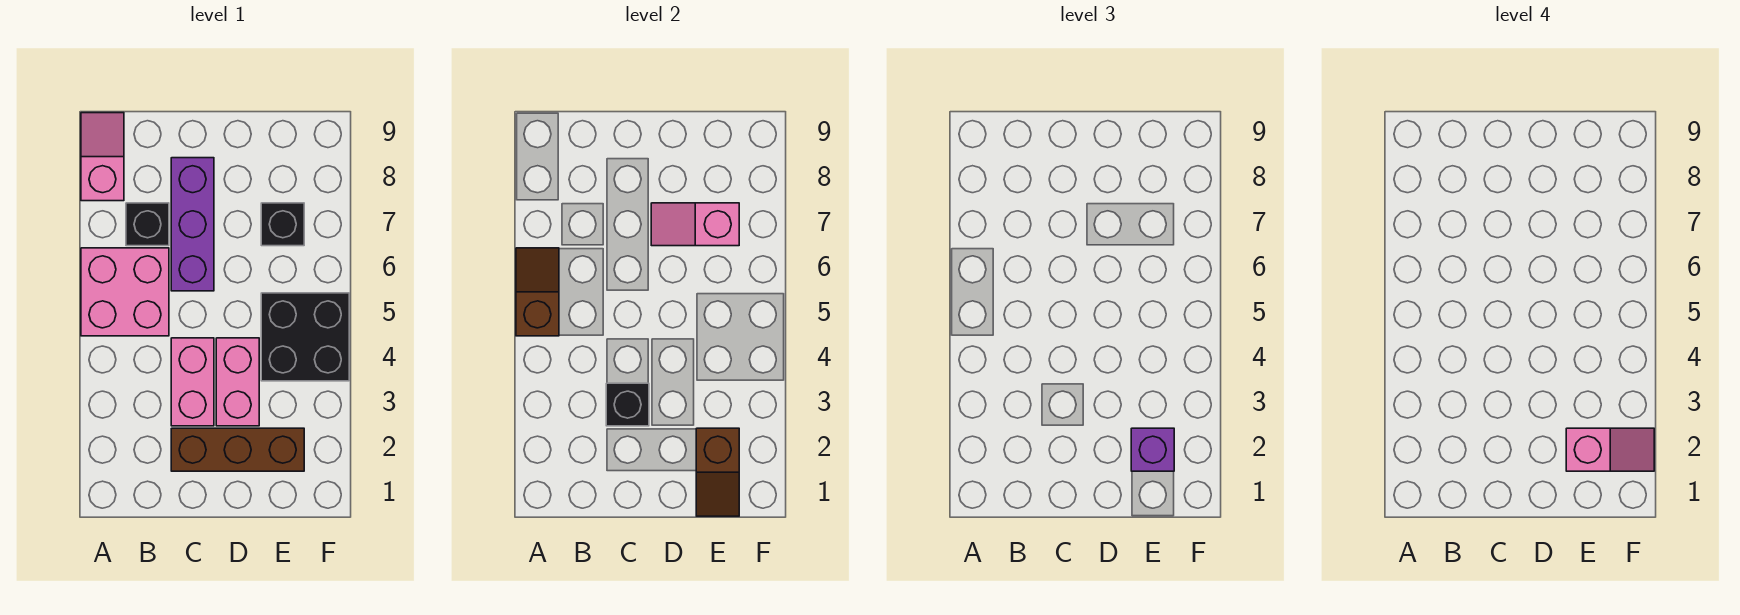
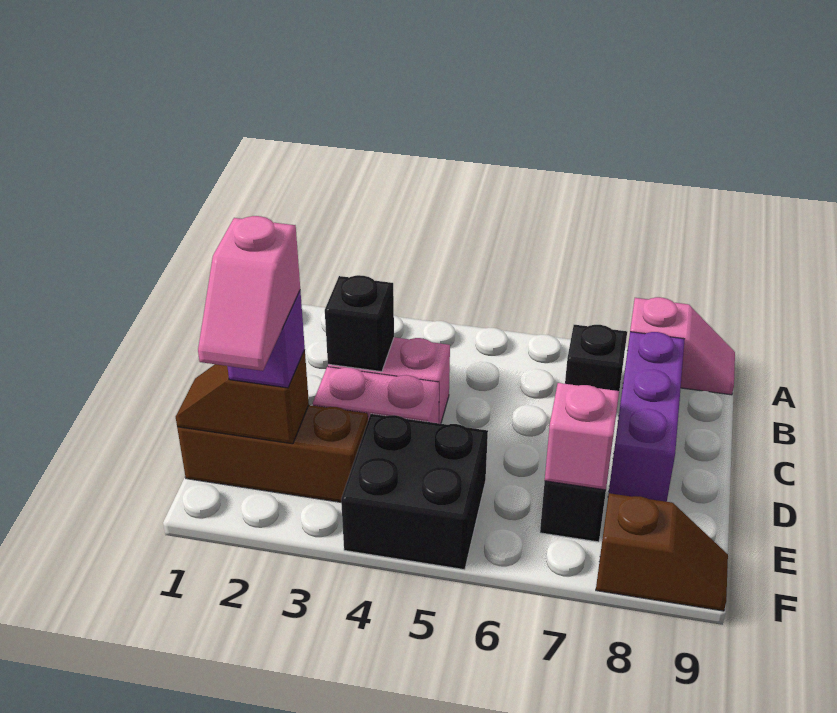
pink brick A5:B6 level 1 -> none
brown slope A5:A6 level 2 top 5 -> brown slope F8:F9 level 1 top 8
brown brick C2:E2 level 1 -> brown brick E1:E3 level 1
purple brick C6:C8 level 1 -> purple brick B8:D8 level 1

